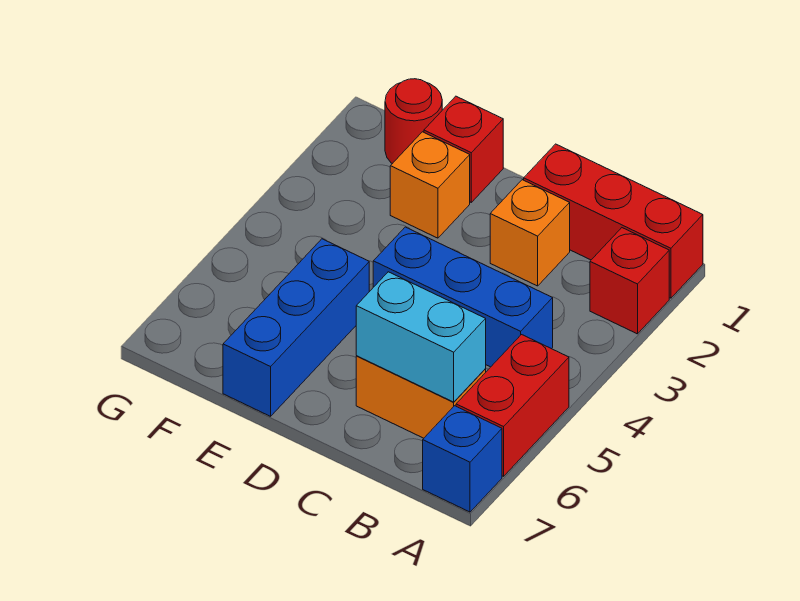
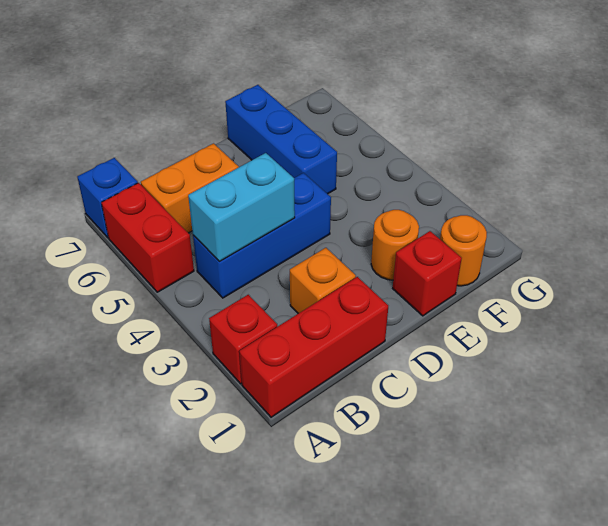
cyan brick B6:C6 level 2 -> cyan brick B4:C4 level 2
orange brick E2 level 1 -> orange round brick E2 level 1
red round brick F1 level 1 -> orange round brick F1 level 1

